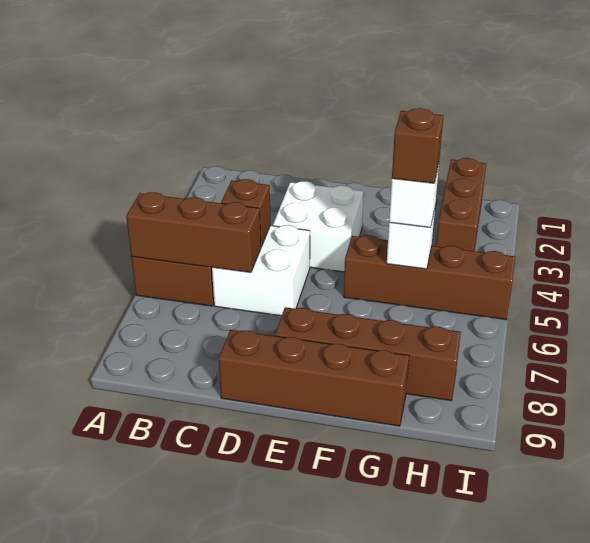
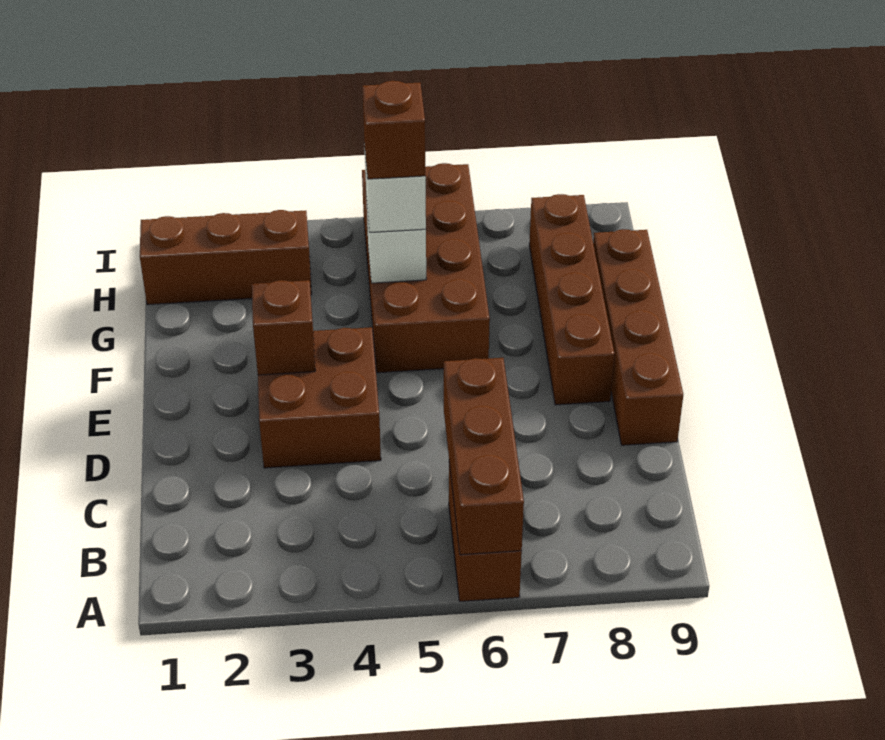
white brick C5:D6 level 1 -> none
brown brick C5 level 2 -> brown brick E3 level 2
white brick D3:E4 level 1 -> brown brick D3:E4 level 1
brown brick F5:I5 level 1 -> brown brick F5:I6 level 1

